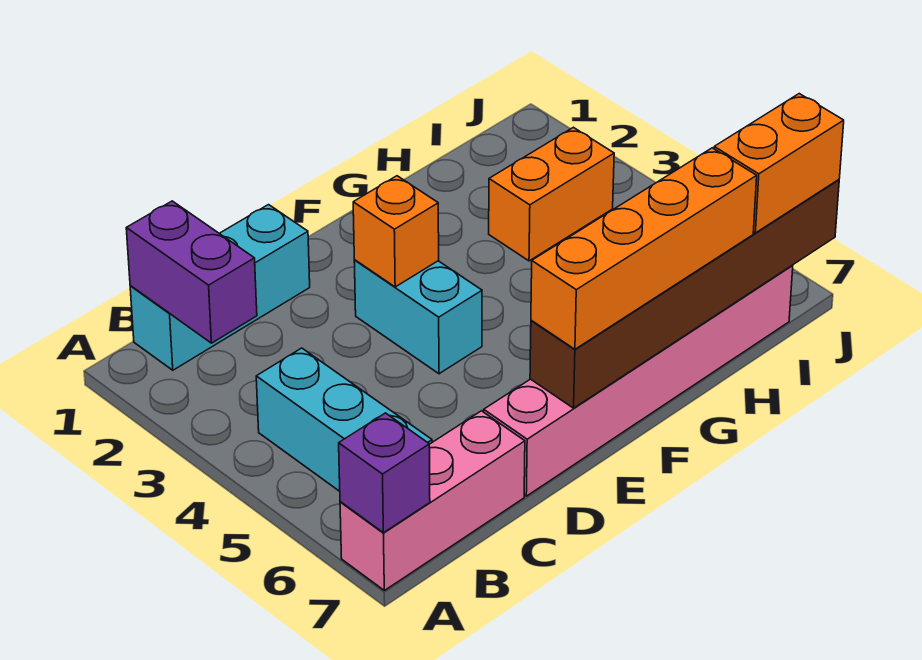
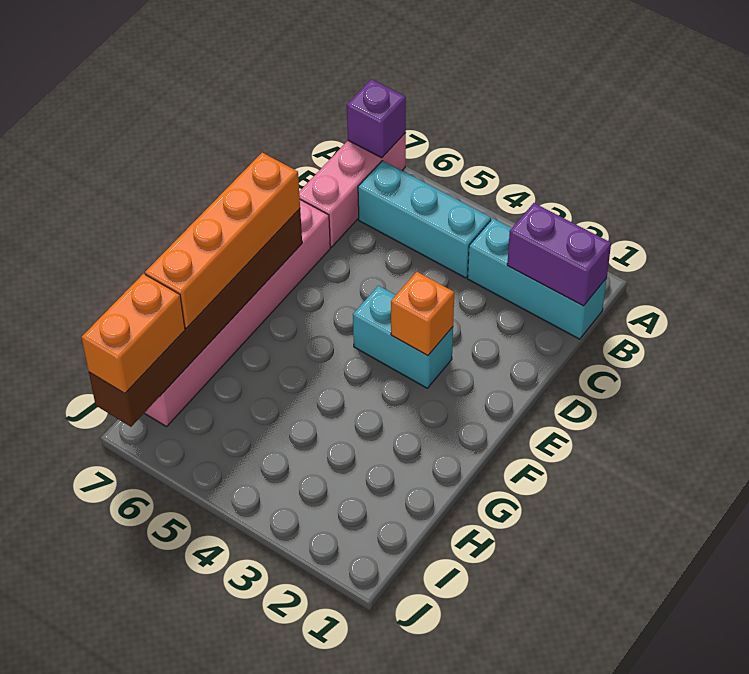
cyan brick B1:D1 level 1 -> cyan brick B1:B3 level 1
orange brick H3:I3 level 1 -> none

